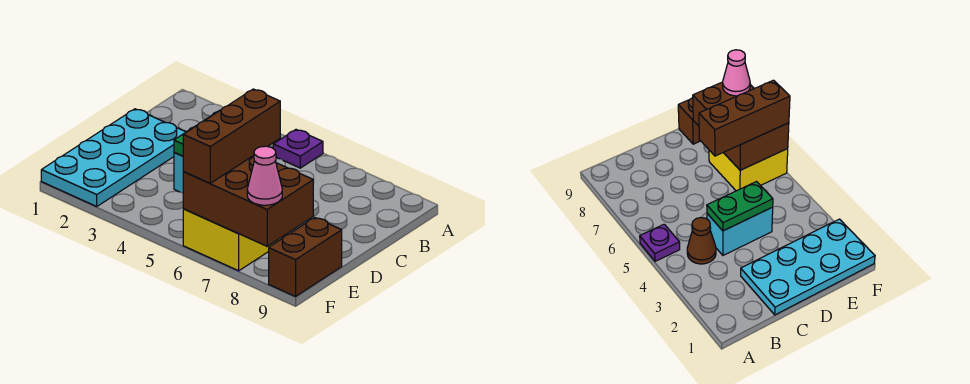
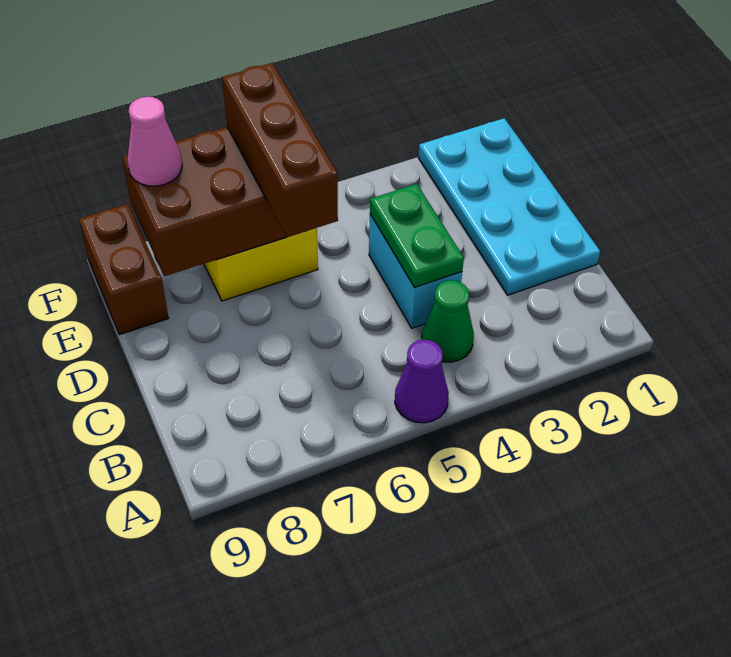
purple plate A5 level 1 -> purple cone A5 level 1
brown cone B4 level 1 -> green cone B4 level 1

